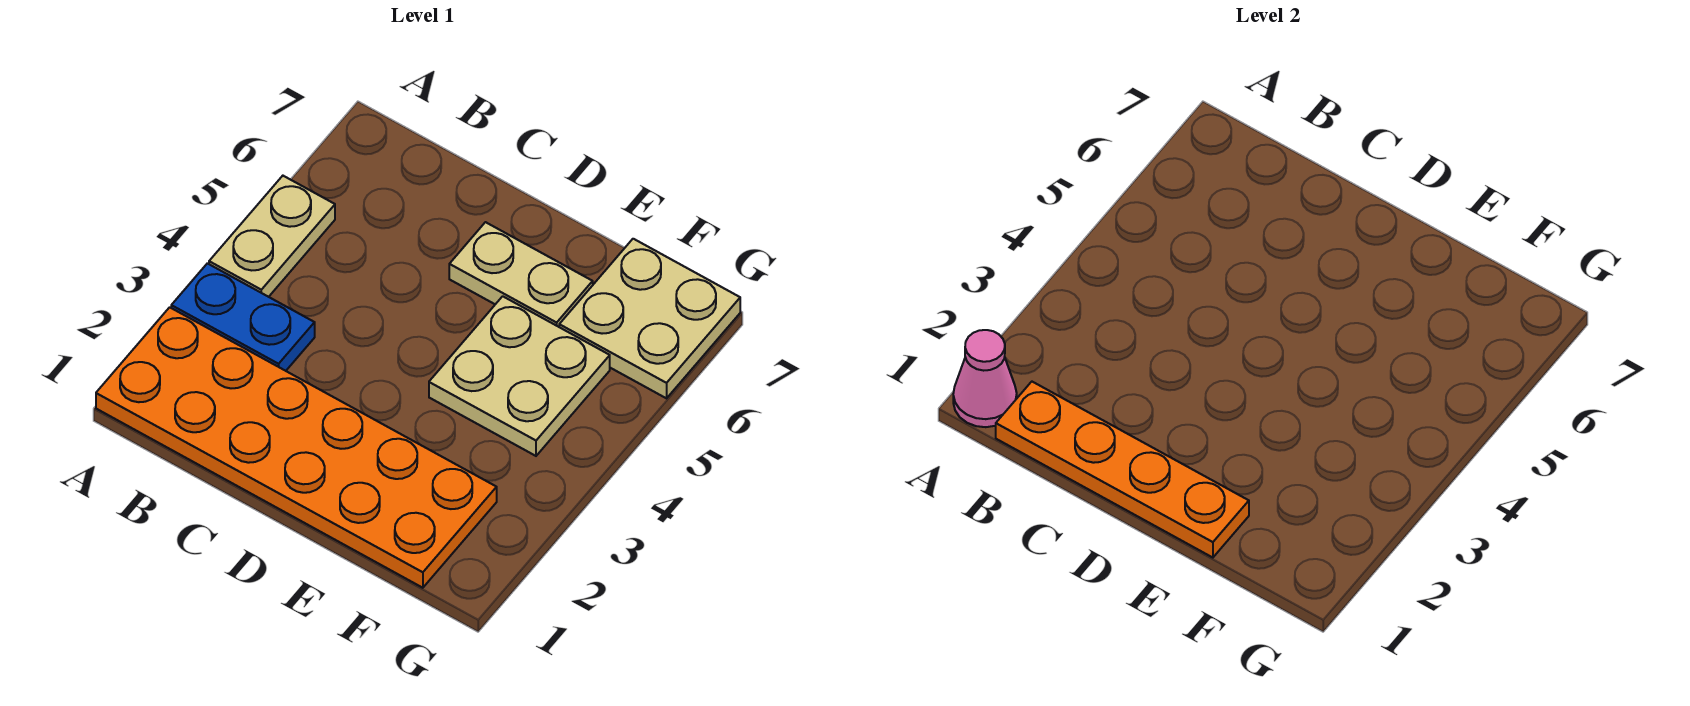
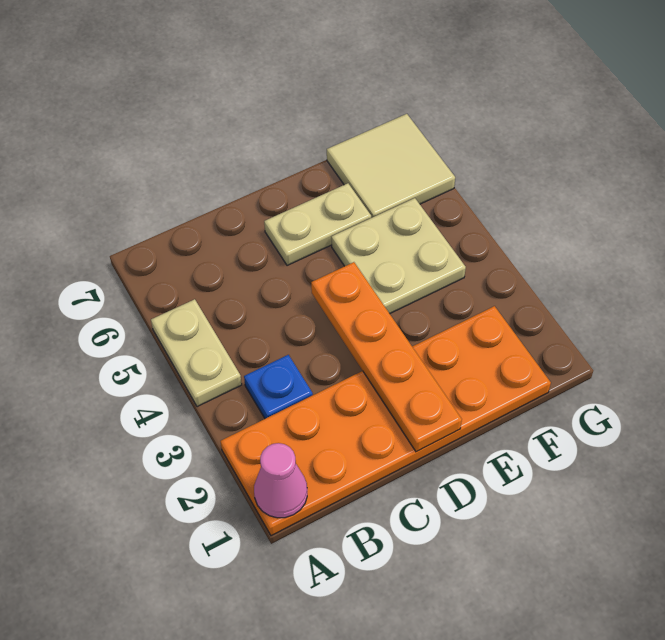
blue plate A3:B3 level 1 -> blue plate B3 level 1
orange plate B1:E1 level 2 -> orange plate D1:D4 level 2
tan plate F6:G7 level 1 -> tan tile F6:G7 level 1

